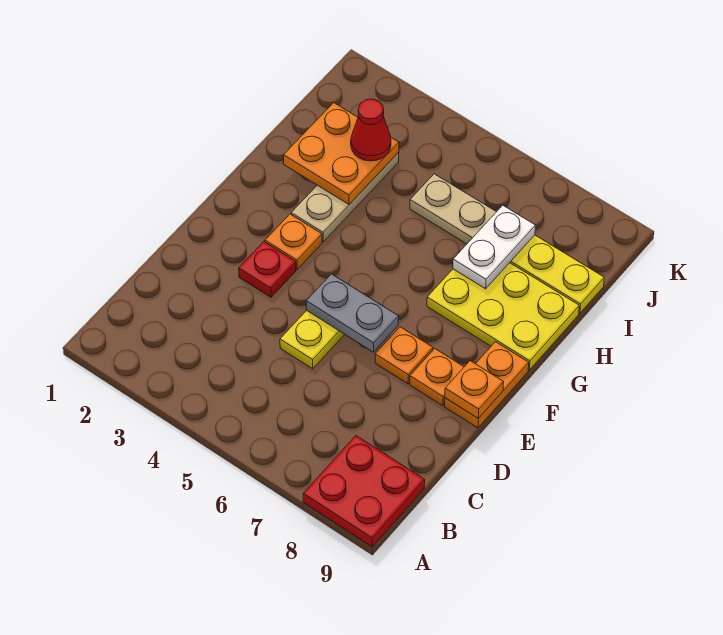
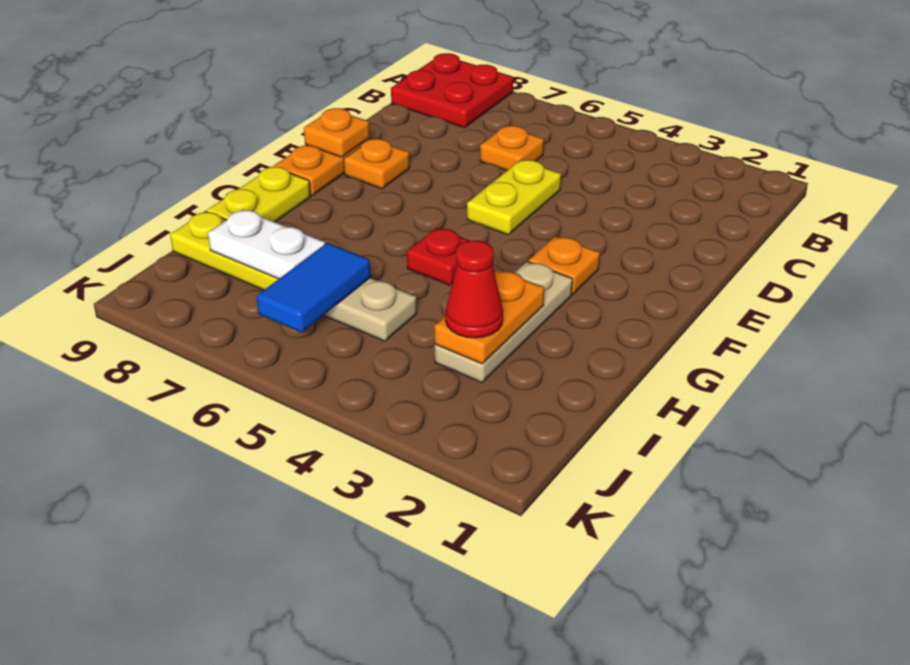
red plate E3 level 1 -> red plate G5 level 1
grey plate E5:E6 level 2 -> none
orange plate E7 level 1 -> orange plate C6 level 1
yellow plate G7:H9 level 1 -> yellow plate G9:H9 level 1
orange plate H2:I3 level 2 -> orange plate H3:I3 level 2
white plate H7:I7 level 2 -> white plate I7:I8 level 2
none -> blue tile I6:J6 level 2

